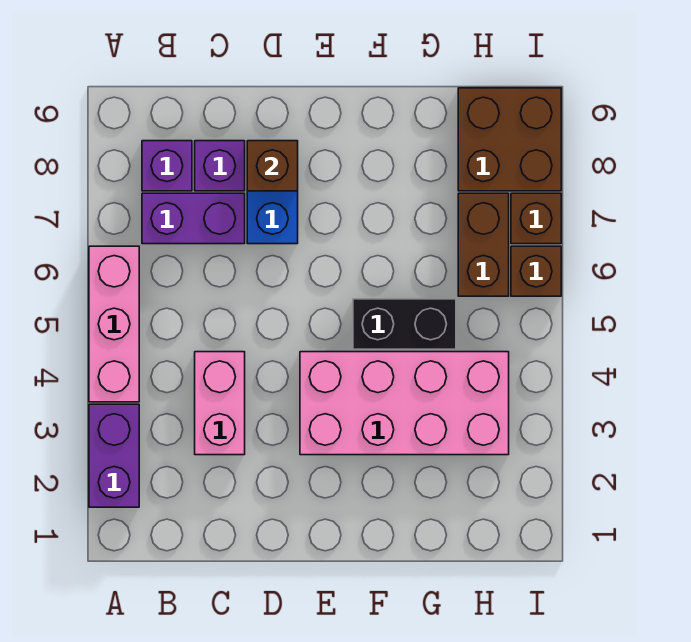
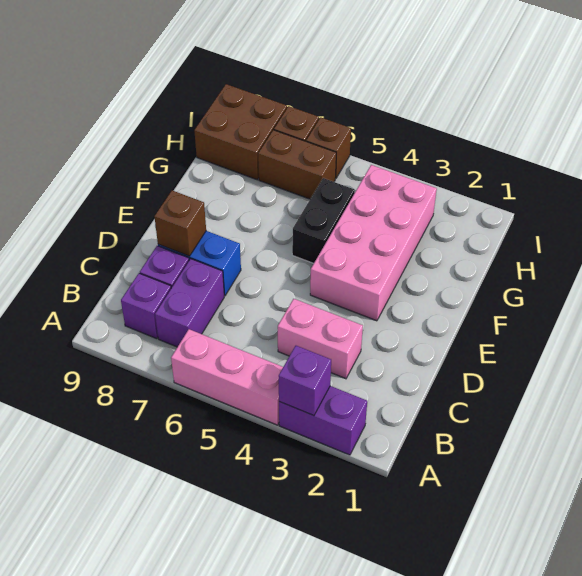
none -> purple brick A3 level 2

